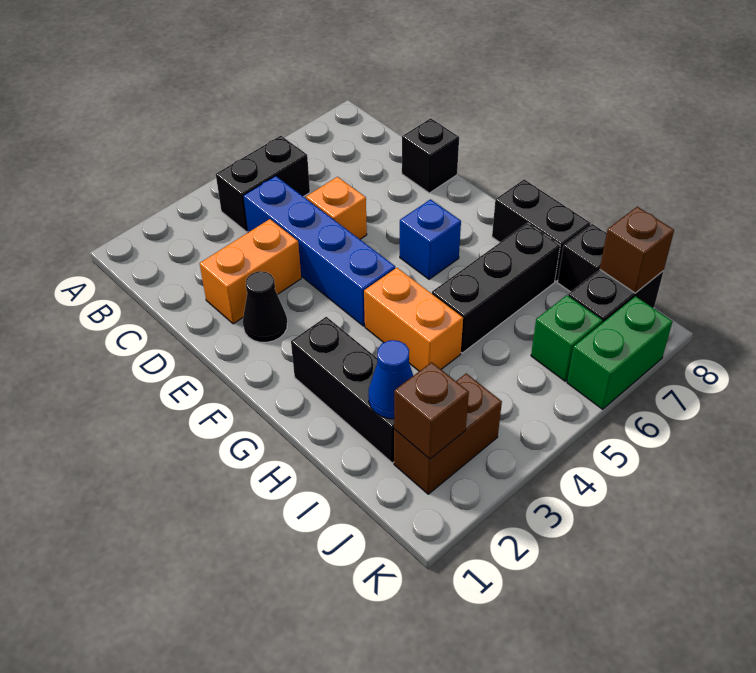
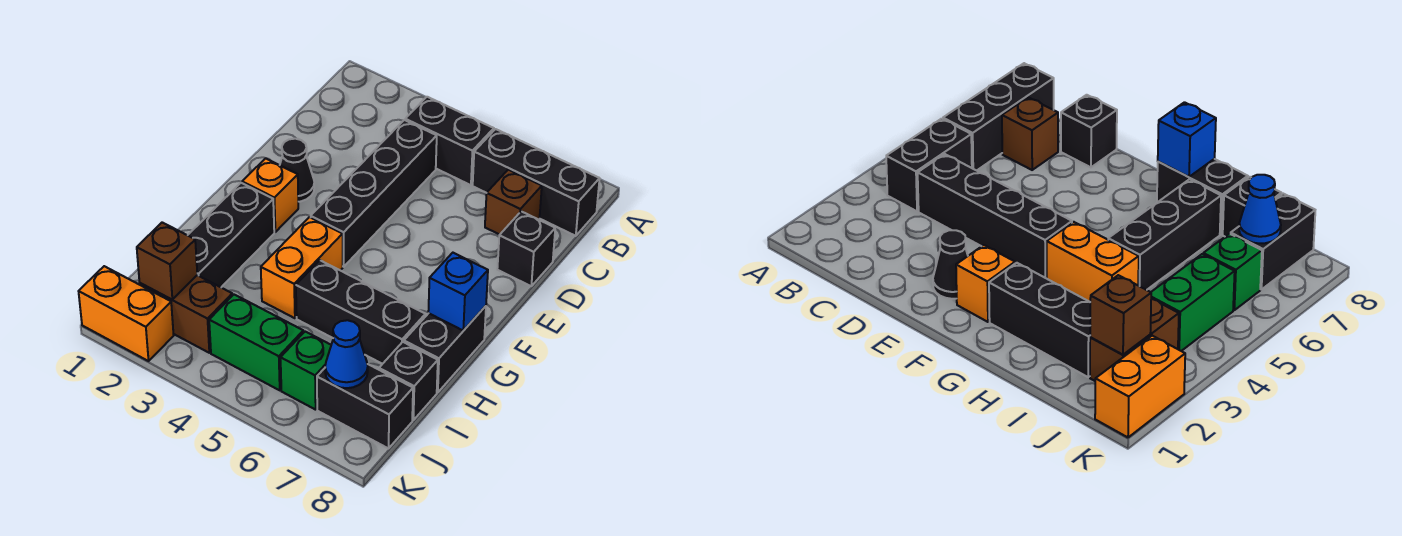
none -> black brick B6:B8 level 1
blue brick C4:F4 level 1 -> black brick C4:F4 level 1
orange brick D2:D3 level 1 -> orange brick K1:K2 level 1
orange brick D5 level 1 -> orange brick F2 level 1
blue brick F6 level 1 -> blue brick G8 level 2
blue cone I2 level 2 -> blue cone J7 level 2
brown brick J8 level 2 -> brown brick C7 level 1
green brick K6:K7 level 1 -> green brick J4:J5 level 1

